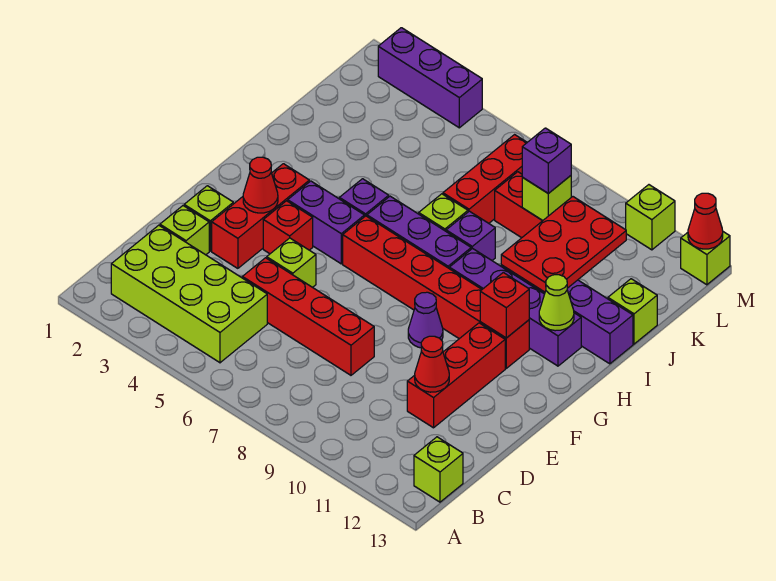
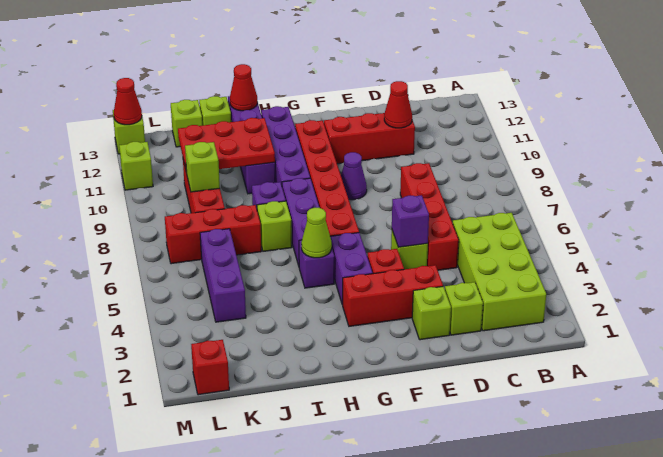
lime brick B13 level 1 -> lime brick K13 level 1
red cone F3 level 2 -> red cone I13 level 2
red brick G11 level 2 -> red brick L1 level 1
lime cone H12 level 2 -> lime cone H5 level 2
purple brick K9 level 3 -> purple brick E5 level 2
purple brick M2:M4 level 1 -> purple brick K4:K6 level 1

